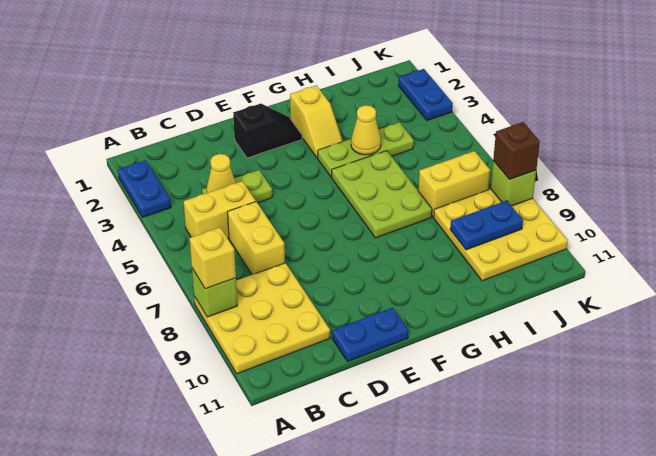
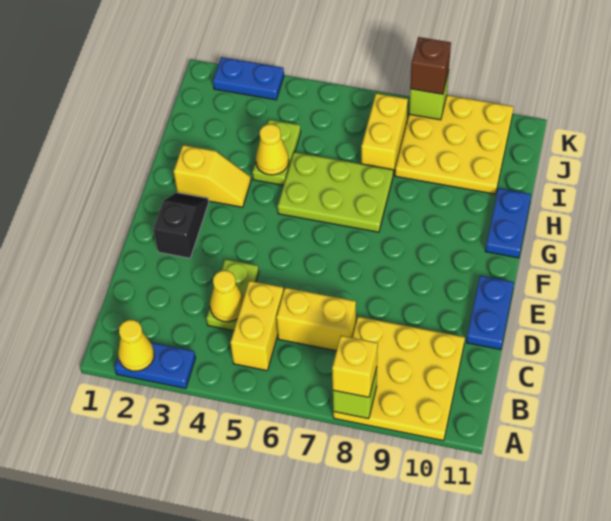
none -> yellow cone A2 level 2
lime plate G4:I4 level 1 -> lime plate H4:I4 level 1
blue plate I9:J9 level 2 -> blue plate G11:H11 level 1

